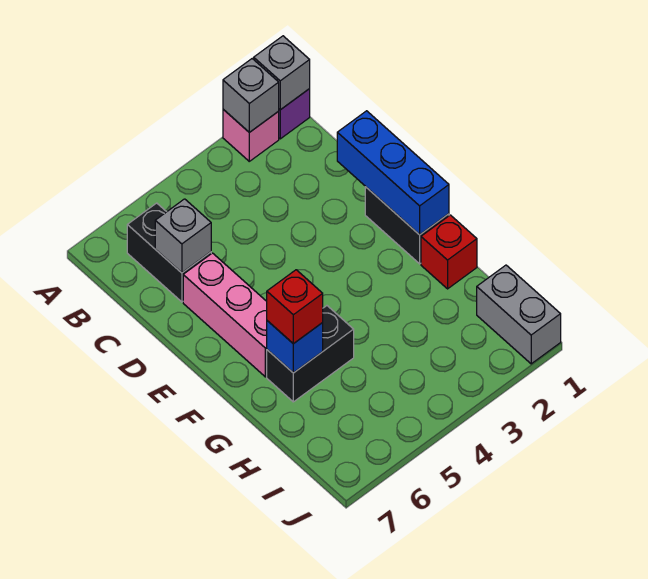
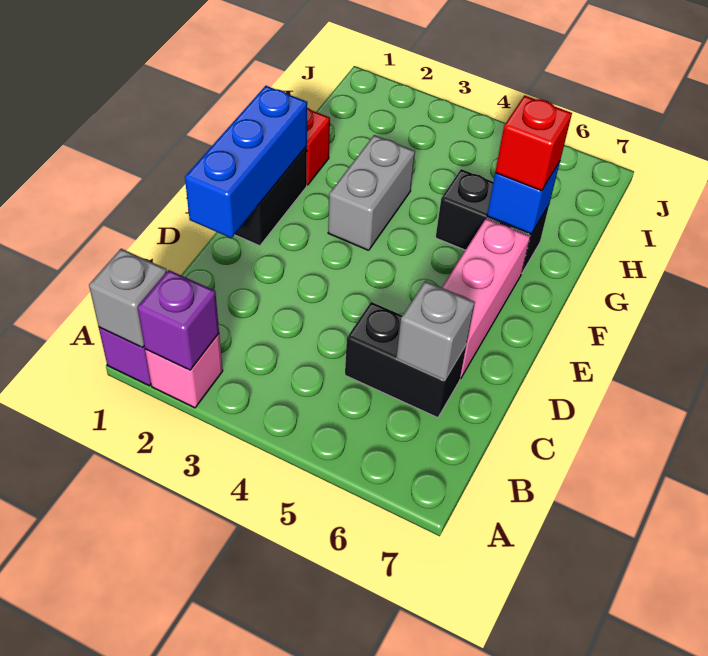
grey brick A2 level 2 -> purple brick A2 level 2
black brick B6:C6 level 1 -> black brick C5:C6 level 1
grey brick I1:J1 level 1 -> grey brick F3:G3 level 1

